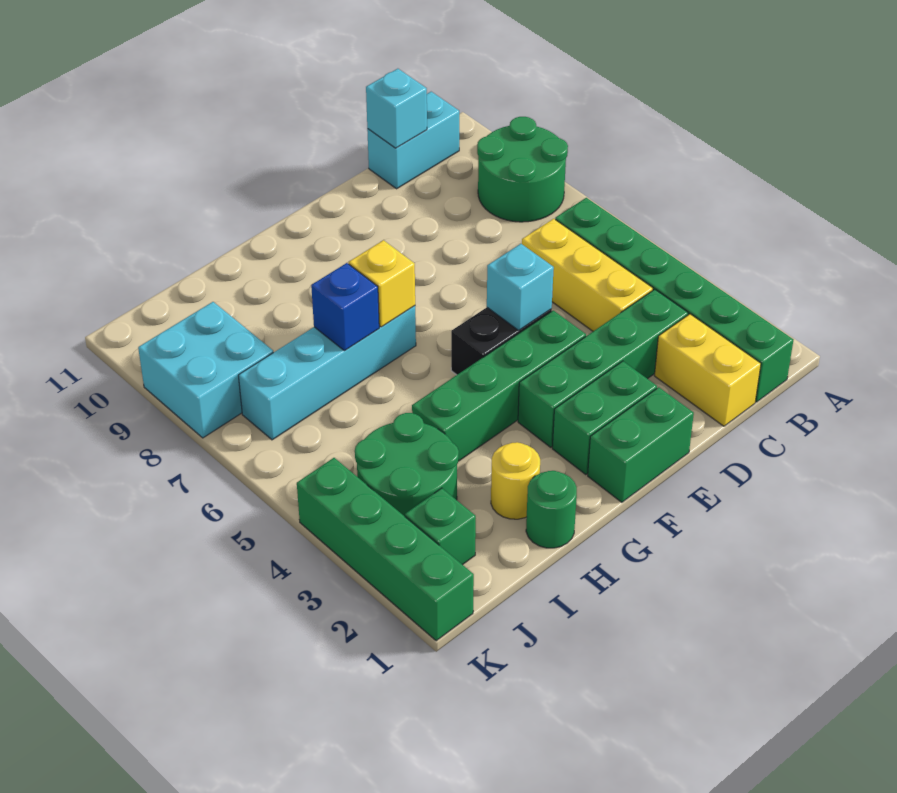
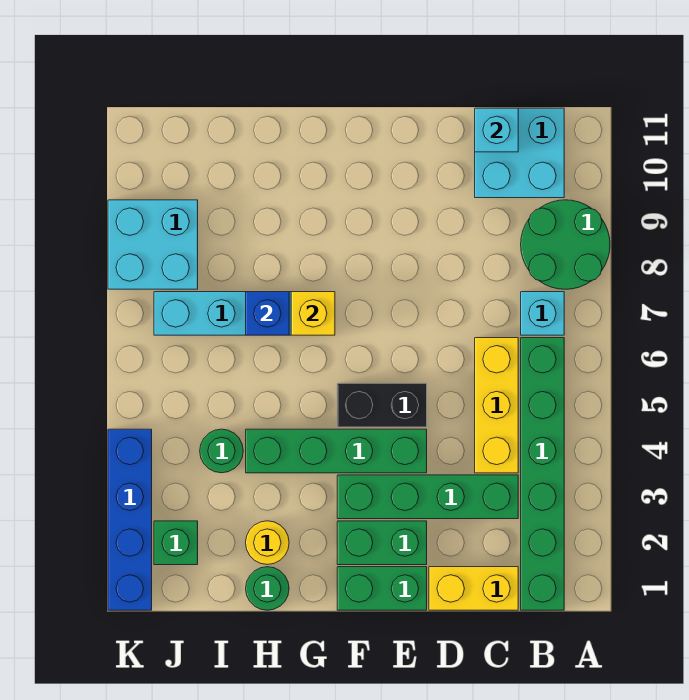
cyan brick B11:C11 level 1 -> cyan brick B10:C11 level 1
yellow brick C1:C2 level 1 -> yellow brick C1:D1 level 1
cyan brick E5 level 2 -> cyan brick B7 level 1
green round brick I3:J4 level 1 -> green round brick I4 level 1
green brick K1:K4 level 1 -> blue brick K1:K4 level 1

